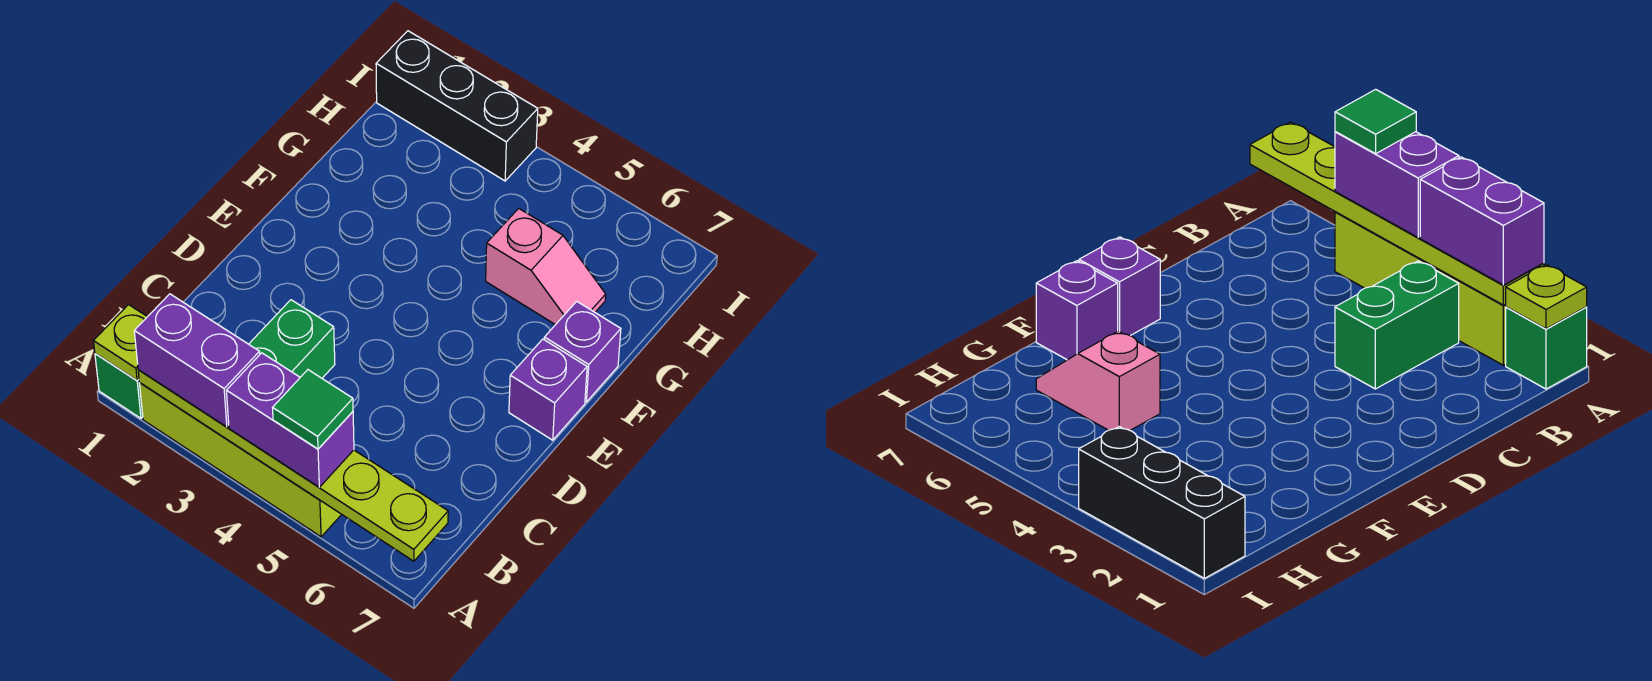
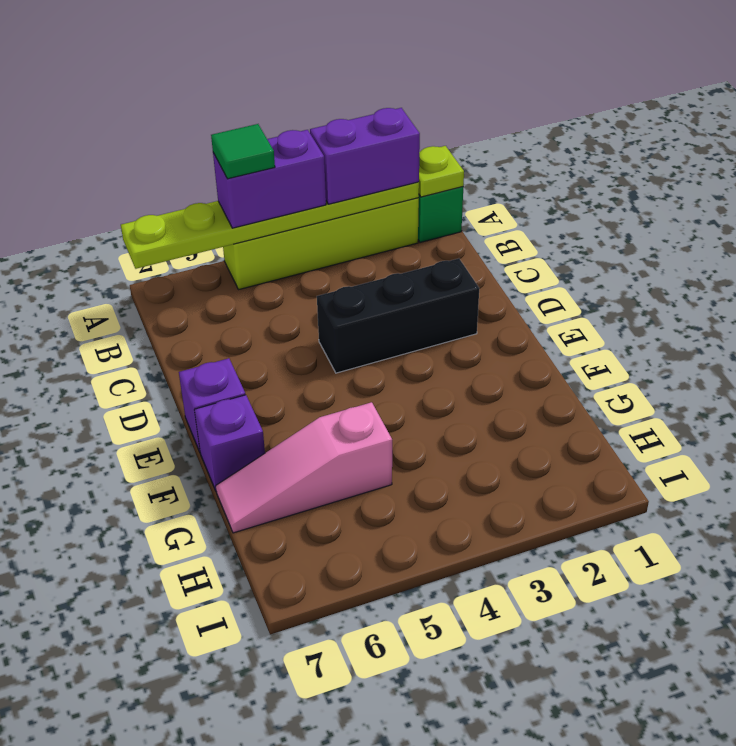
green brick B3:C3 level 1 -> none
pink slope G5:G6 level 1 top 5 -> pink slope G5:G7 level 1 top 5
black brick I1:I3 level 1 -> black brick D2:D4 level 1

